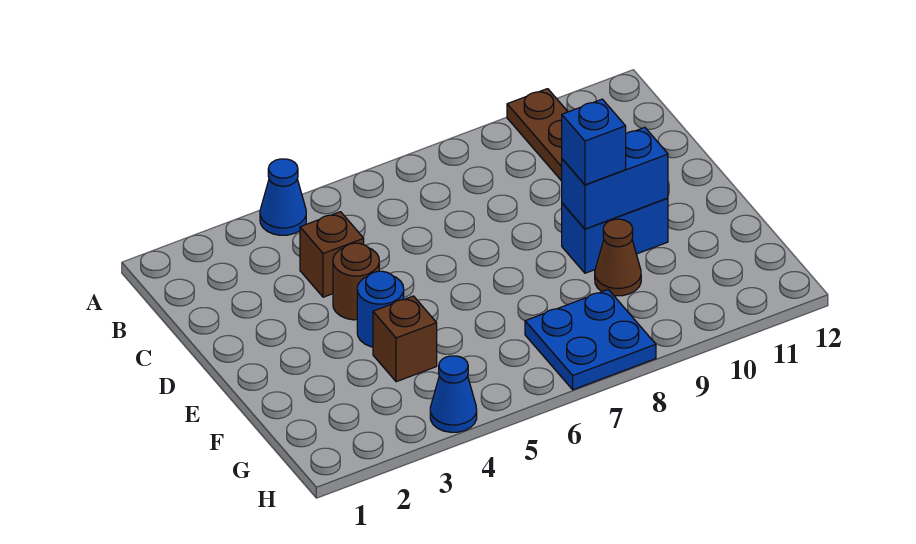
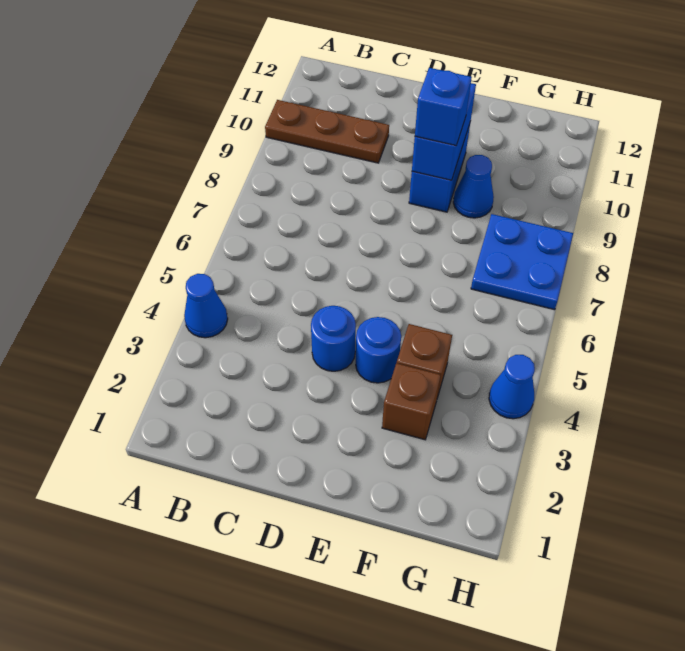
brown brick C4 level 1 -> brown brick F3 level 1
brown round brick D4 level 1 -> blue round brick D4 level 1
brown cone F9 level 1 -> blue cone F9 level 1

